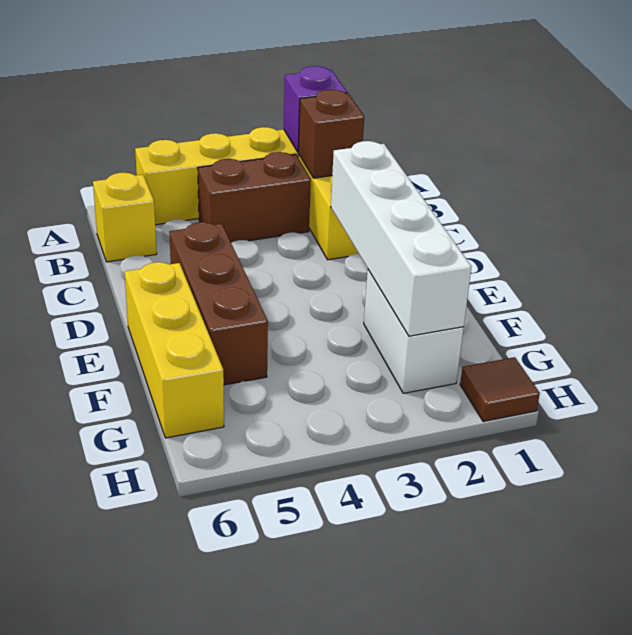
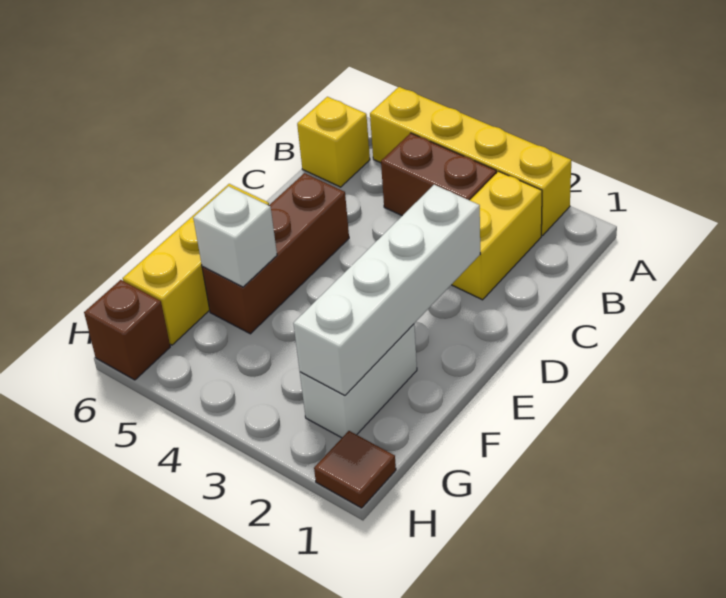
purple brick A2 level 2 -> none
brown brick B2 level 2 -> brown brick H6 level 1
none -> white brick F5 level 2

